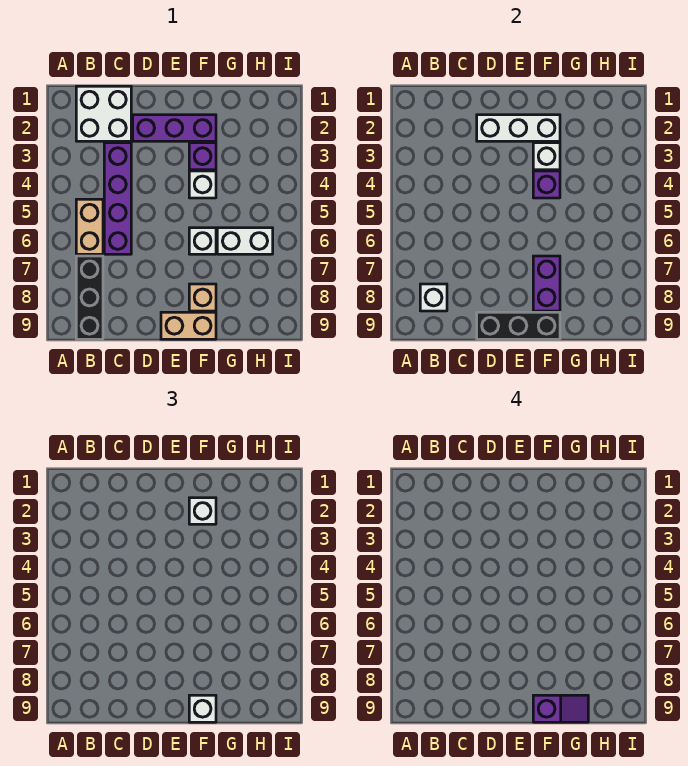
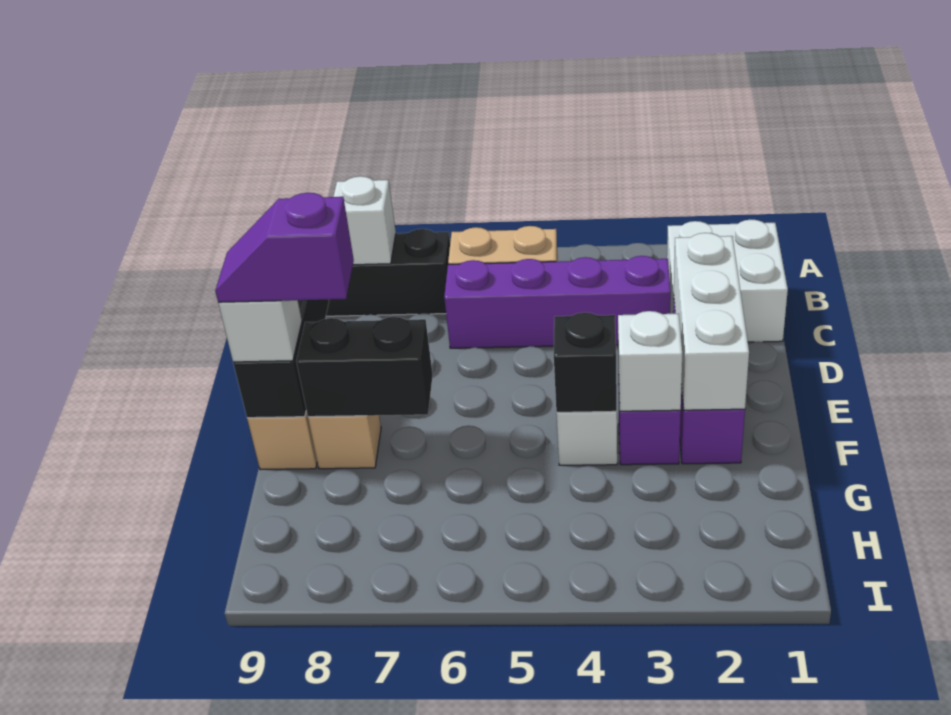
white brick F2 level 3 -> none
purple brick F4 level 2 -> black brick F4 level 2
white brick F6 level 1 -> none
purple brick F7:F8 level 2 -> black brick F7:F8 level 2
purple slope F9:G9 level 4 top F -> purple slope F8:F9 level 4 top 8
white brick G6:H6 level 1 -> none

